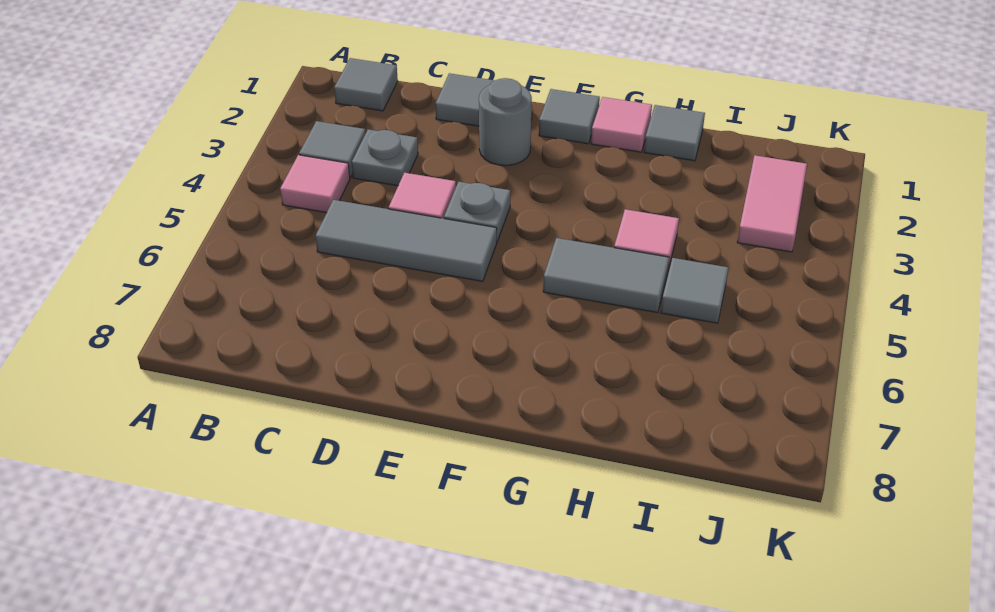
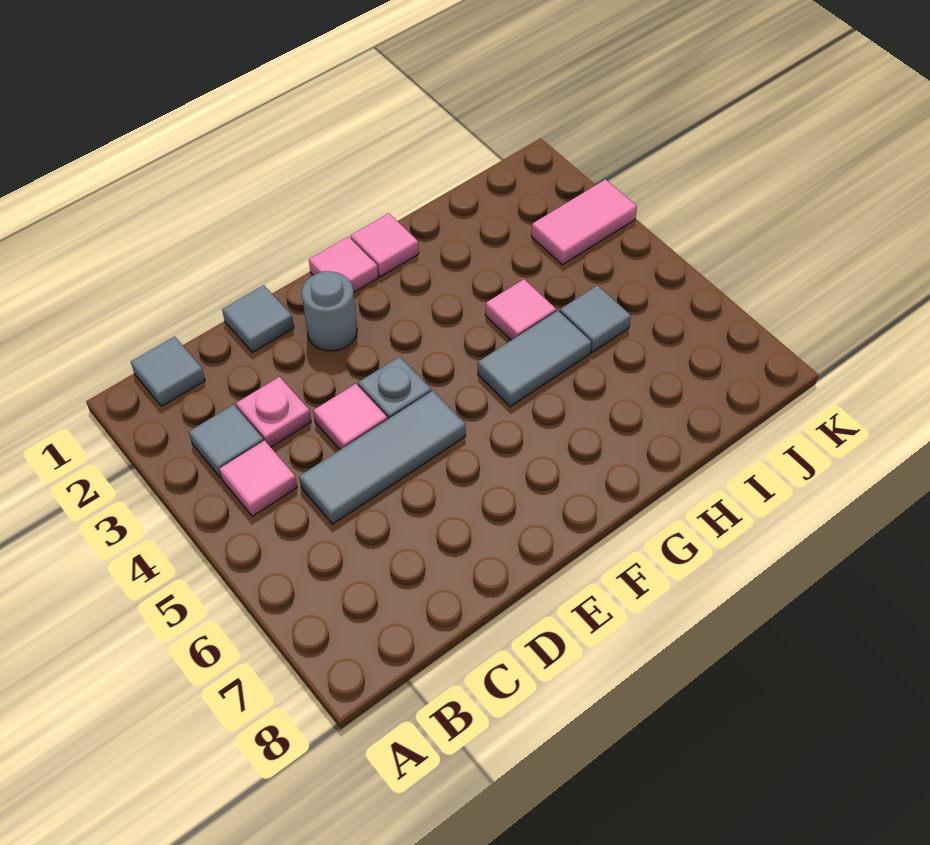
grey plate C3 level 1 -> pink plate C3 level 1
grey tile F1 level 1 -> pink tile F1 level 1
grey tile H1 level 1 -> none
pink tile J2:J3 level 1 -> pink tile J3:K3 level 1

